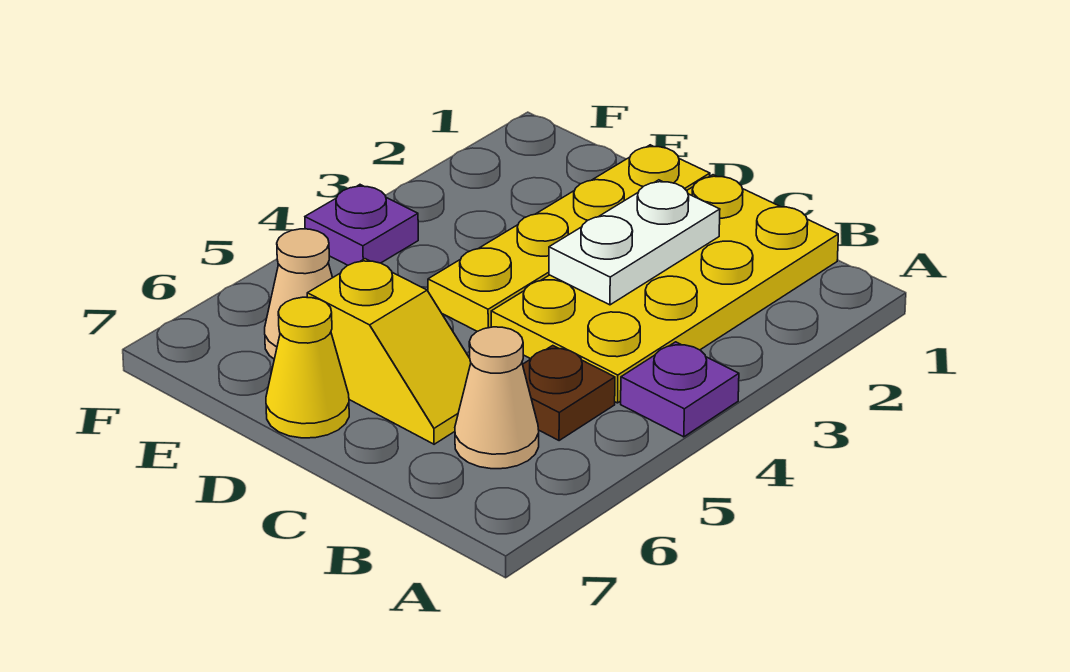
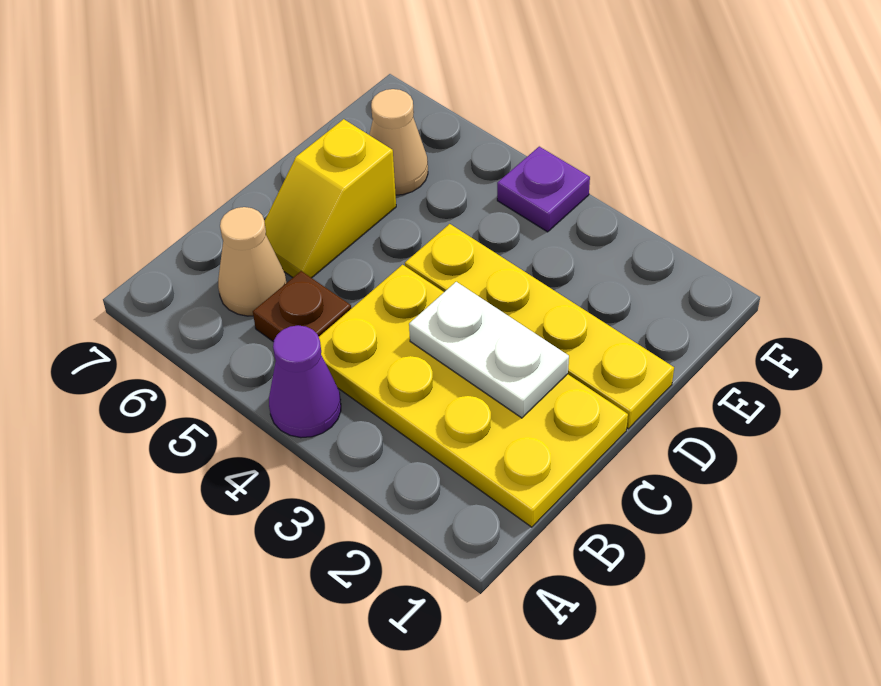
purple plate A4 level 1 -> purple cone A4 level 1
yellow cone D7 level 1 -> none

